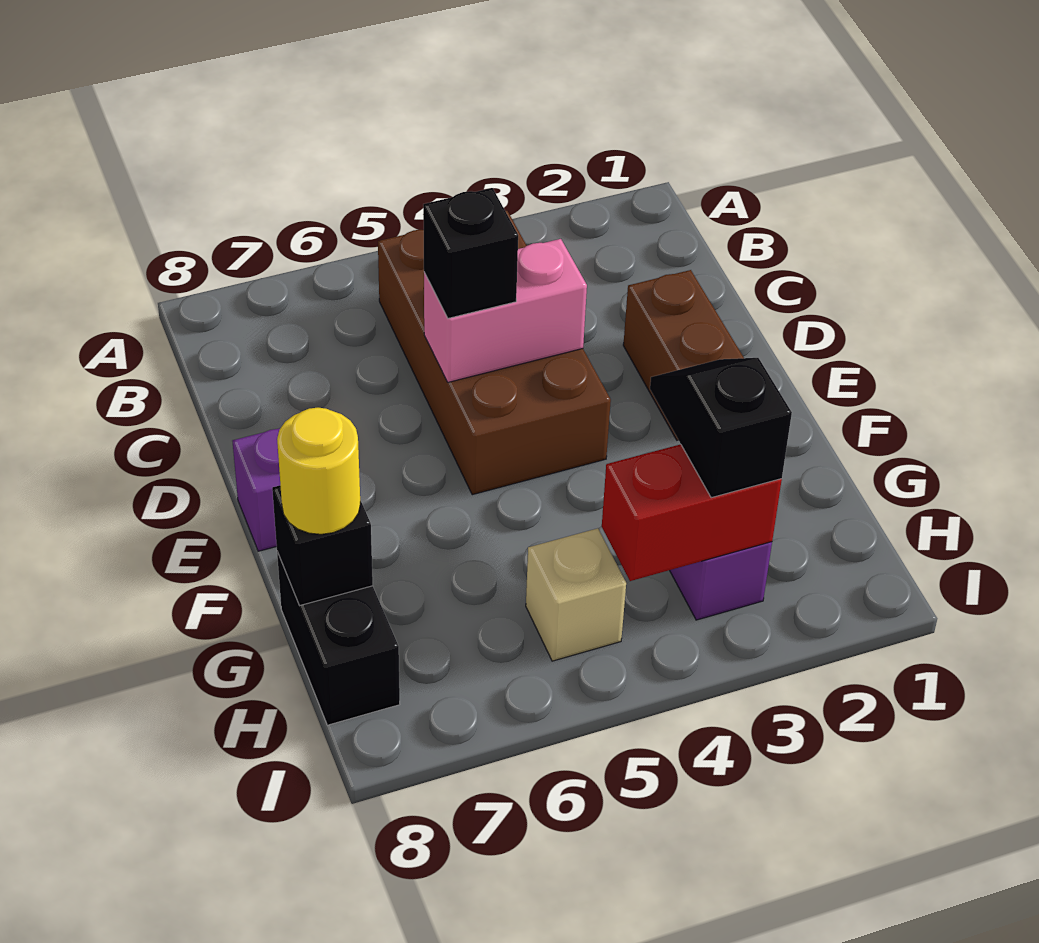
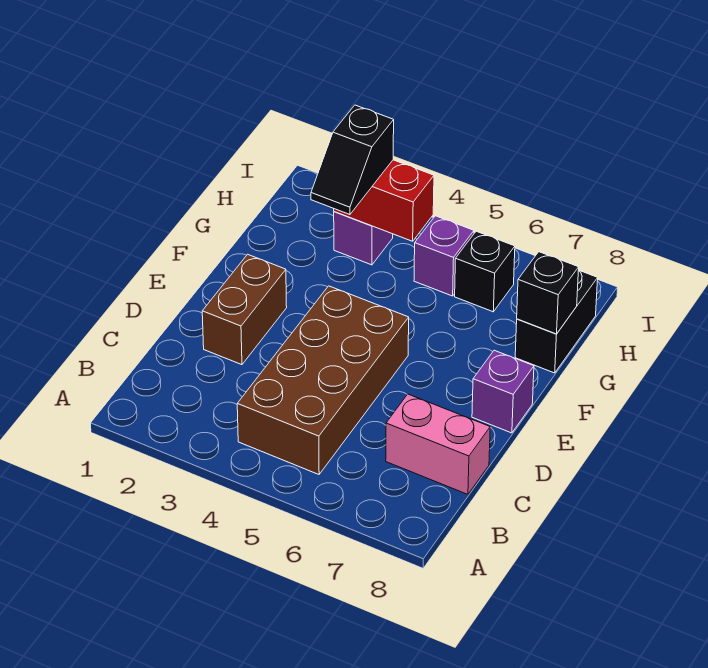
pink brick D4:D5 level 2 -> pink brick C7:C8 level 1
black brick D5 level 3 -> black brick H6 level 1
yellow round brick G8 level 3 -> none
tan brick H5 level 1 -> purple brick H5 level 1

